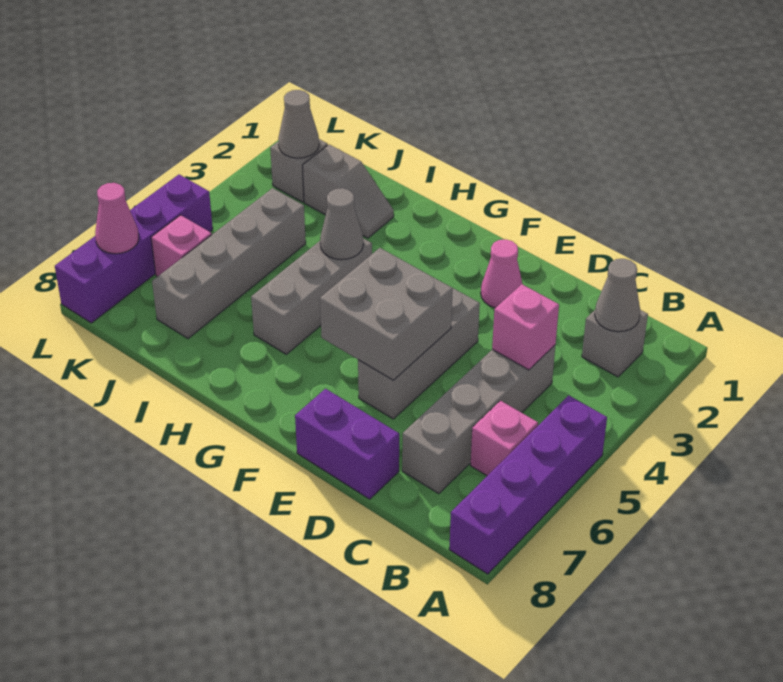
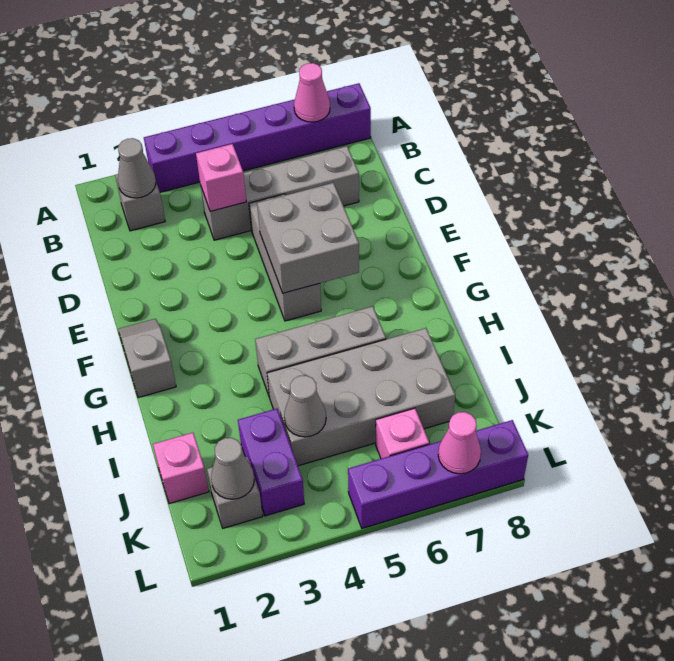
purple brick A5:A8 level 1 -> purple brick A3:A8 level 1
pink brick B6 level 1 -> pink brick J1 level 1
purple brick D8:E8 level 1 -> purple brick J3:K3 level 1
pink cone E2 level 1 -> pink cone A7 level 2
grey brick E4:E6 level 1 -> grey brick D5:F5 level 1
grey cone H4 level 2 -> grey cone J4 level 2
grey slope I2:J2 level 1 top J -> grey slope F1:G1 level 1 top G
grey brick J4:J7 level 1 -> grey brick I4:J7 level 1

